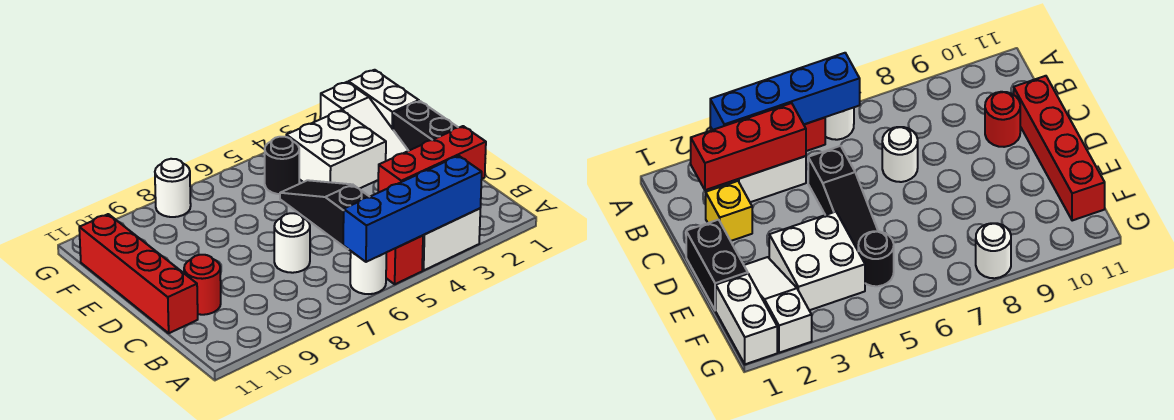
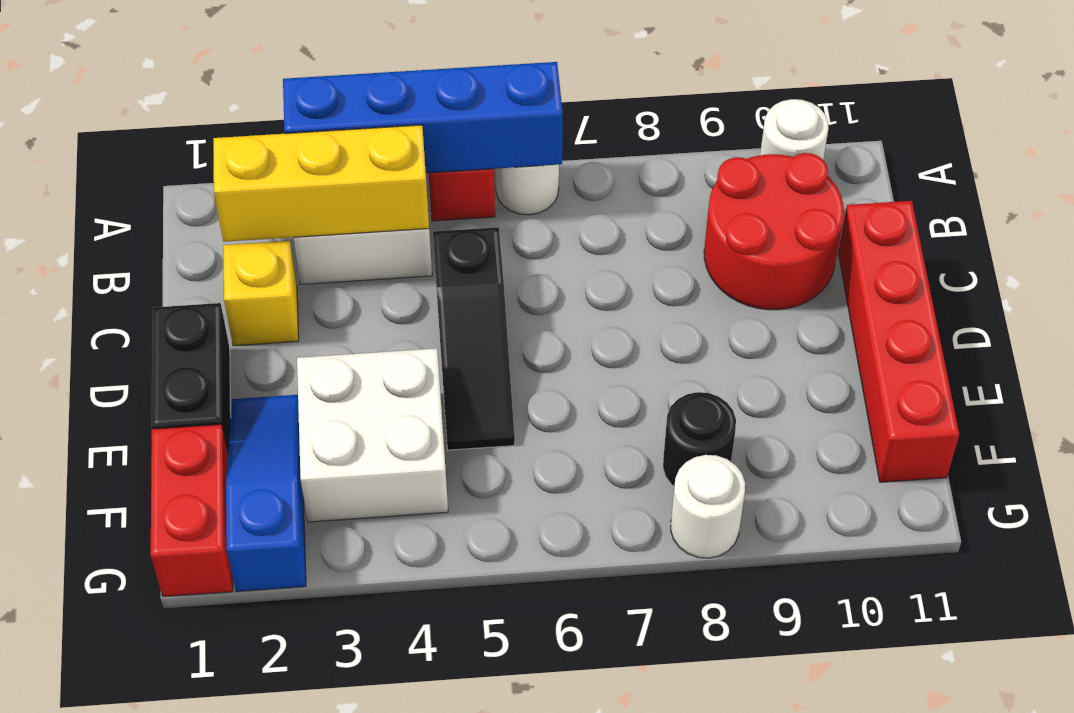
red brick B2:B4 level 2 -> yellow brick B2:B4 level 2
white round brick C7 level 1 -> white round brick A10 level 1
red round brick C10 level 1 -> red round brick B9:C10 level 1
white slope E2:G2 level 1 top G -> blue slope E2:G2 level 1 top G
white brick F1:G1 level 1 -> red brick F1:G1 level 1
black round brick F5 level 1 -> black round brick F8 level 1

